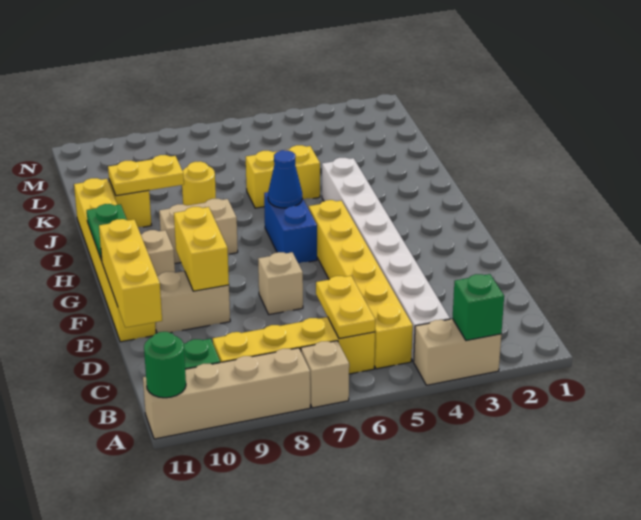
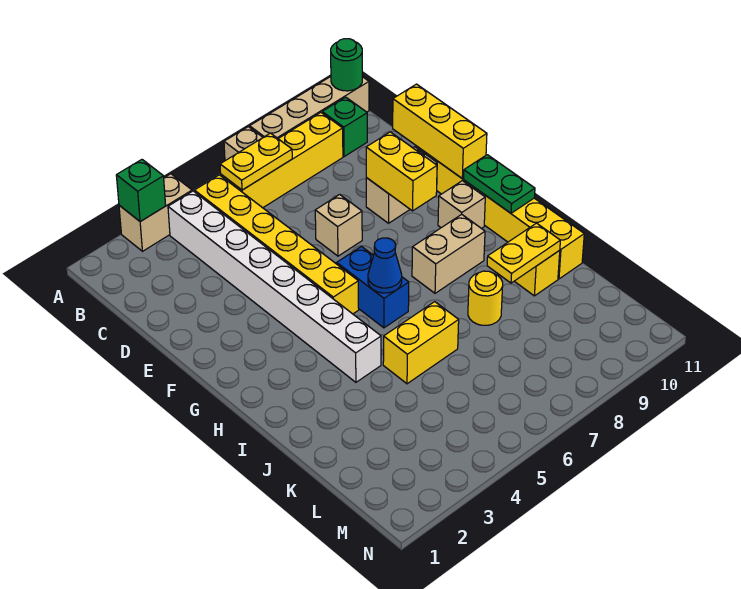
yellow plate B6:C6 level 2 -> yellow plate B6:B7 level 2

